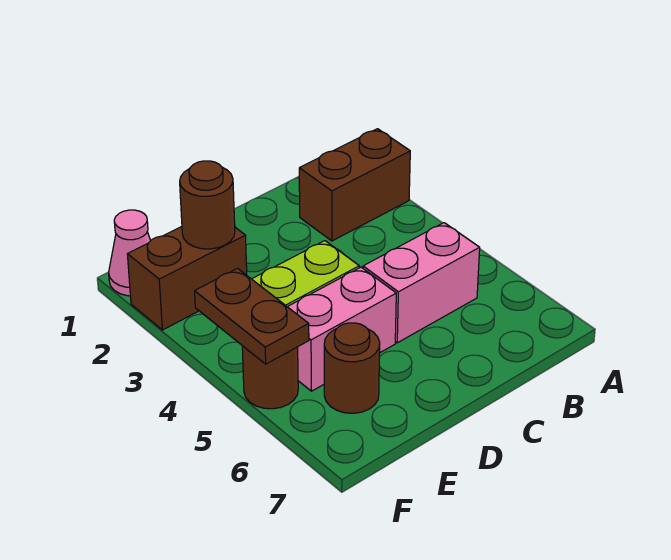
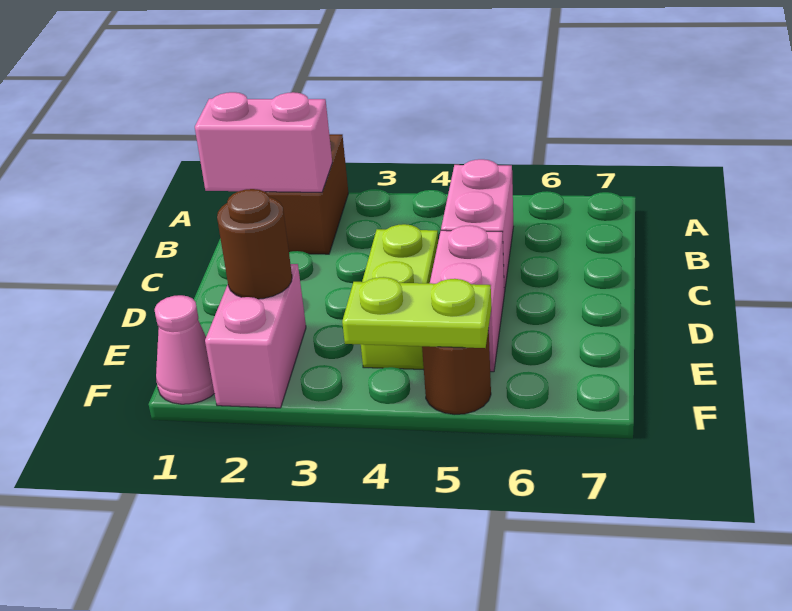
none -> pink brick B1:B2 level 2
brown brick E2:F2 level 1 -> pink brick E2:F2 level 1
brown round brick E6 level 1 -> none
brown plate F4:F5 level 2 -> lime plate F4:F5 level 2

